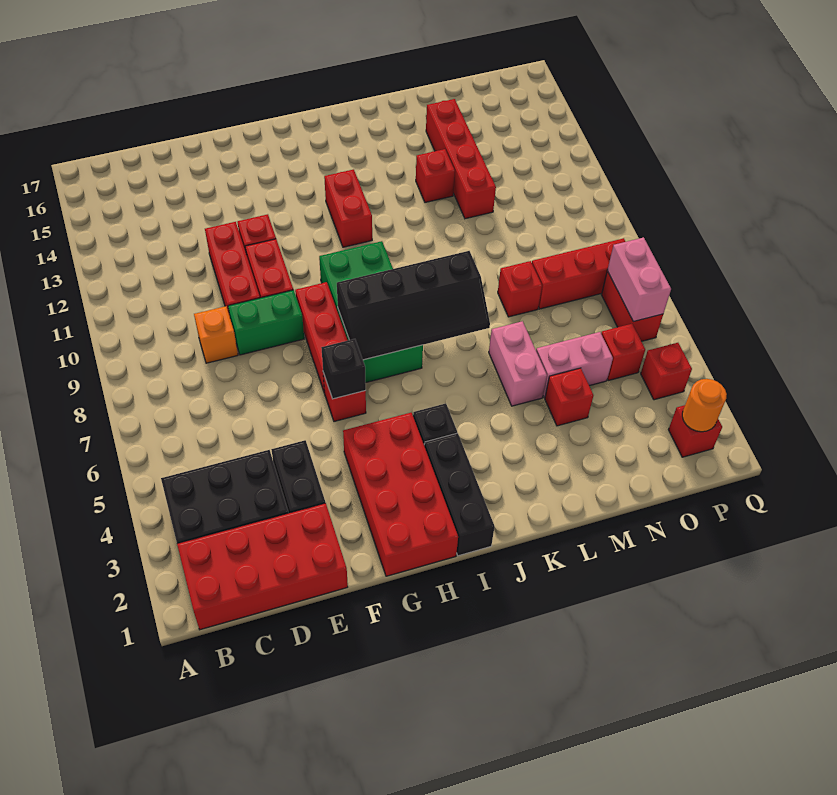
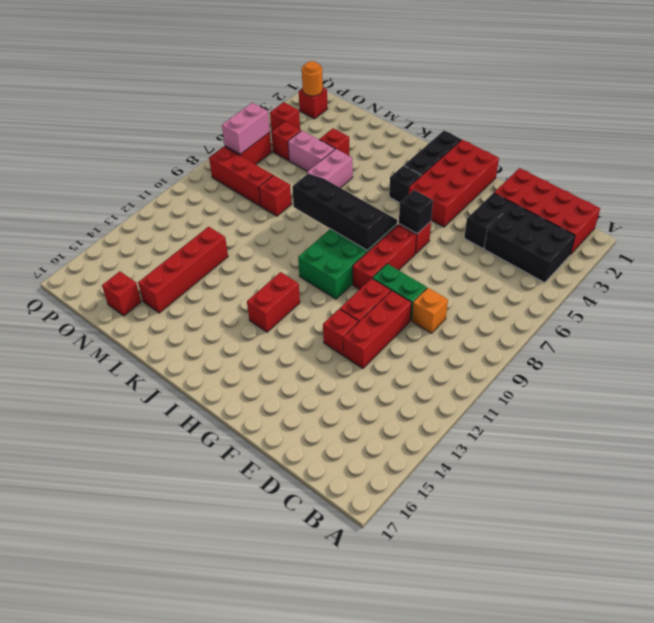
red brick L13 level 1 -> red brick N16 level 1

